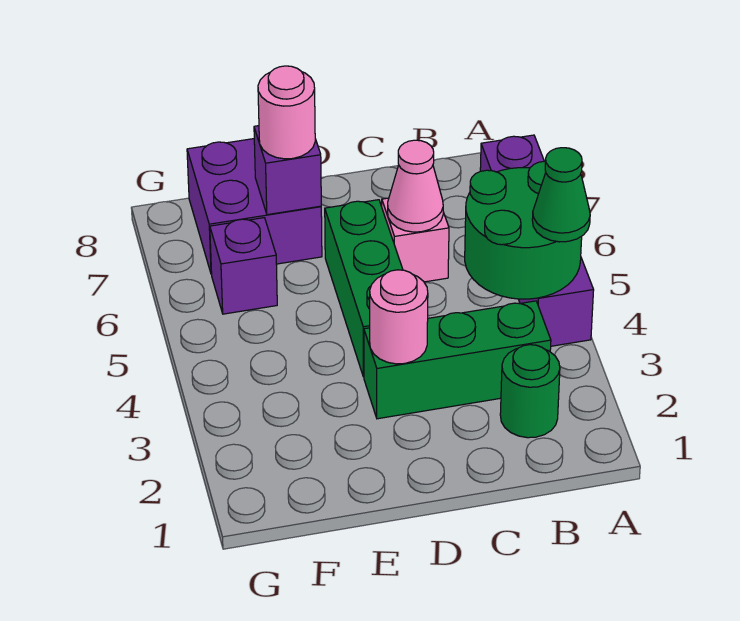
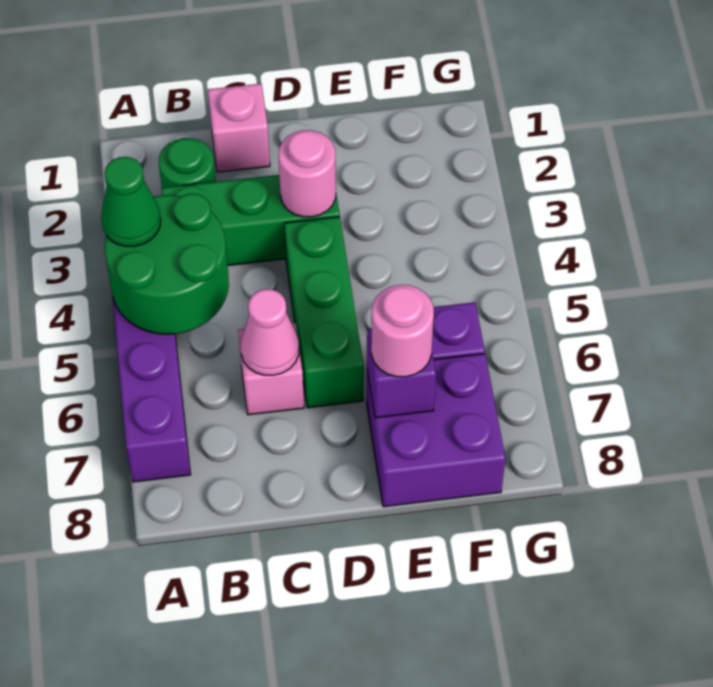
none -> pink brick C1 level 1

